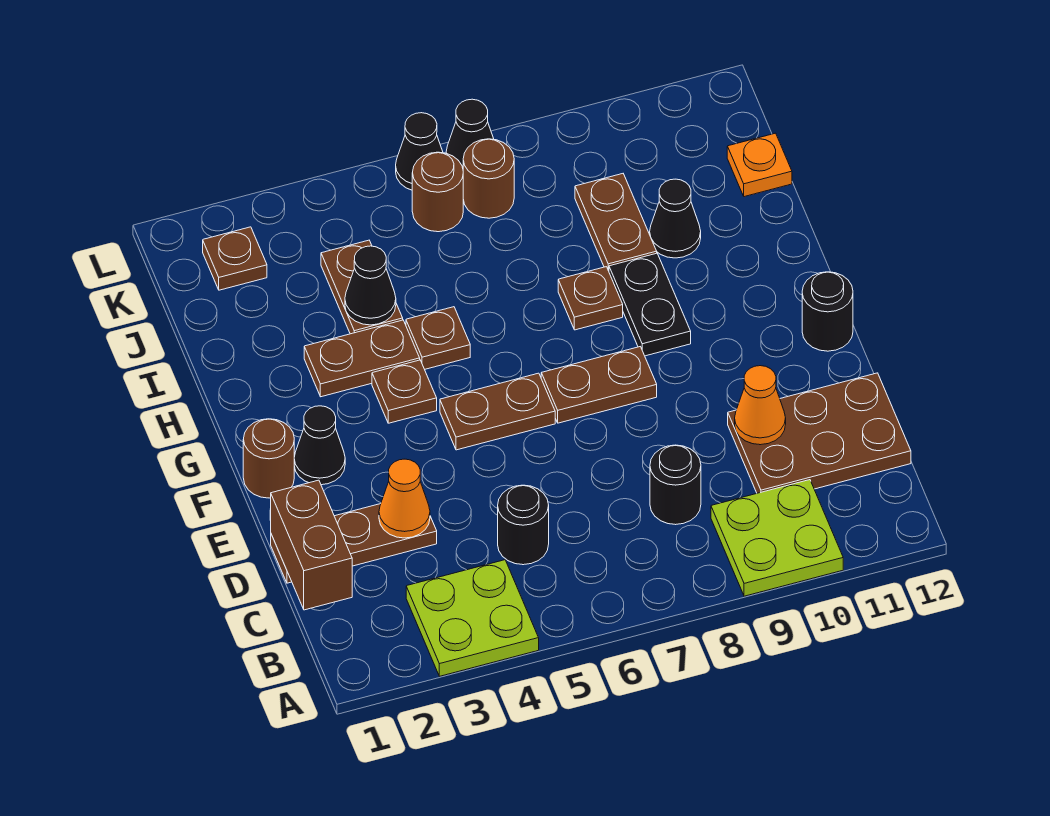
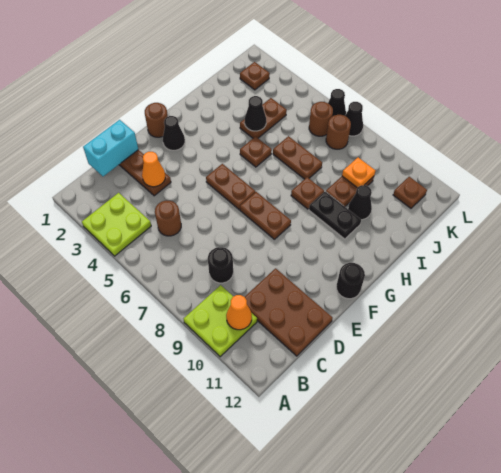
brown brick C1:D1 level 2 -> cyan brick C1:D1 level 2
black round brick C5 level 1 -> brown round brick C5 level 1
orange cone D10 level 2 -> orange cone B10 level 2
brown plate G4 level 1 -> brown plate K11 level 1
black plate G9:H9 level 1 -> black plate H9:H10 level 1
brown plate H3:H4 level 1 -> brown plate I6:I7 level 1
orange plate J12 level 1 -> orange plate J9 level 2

